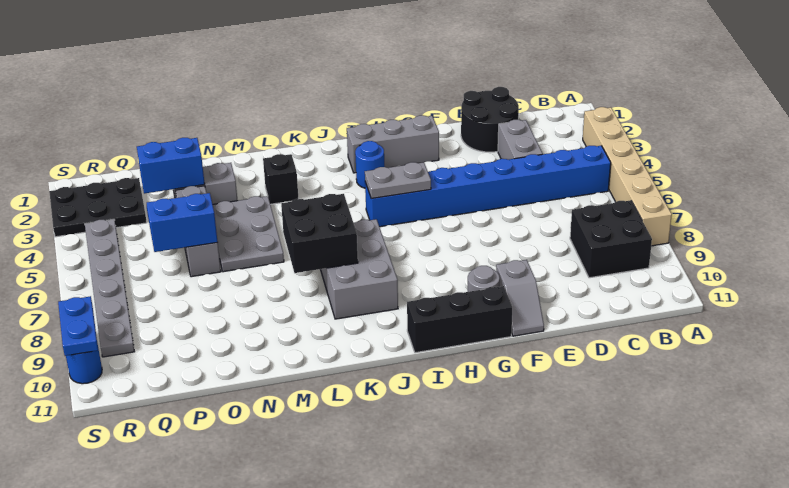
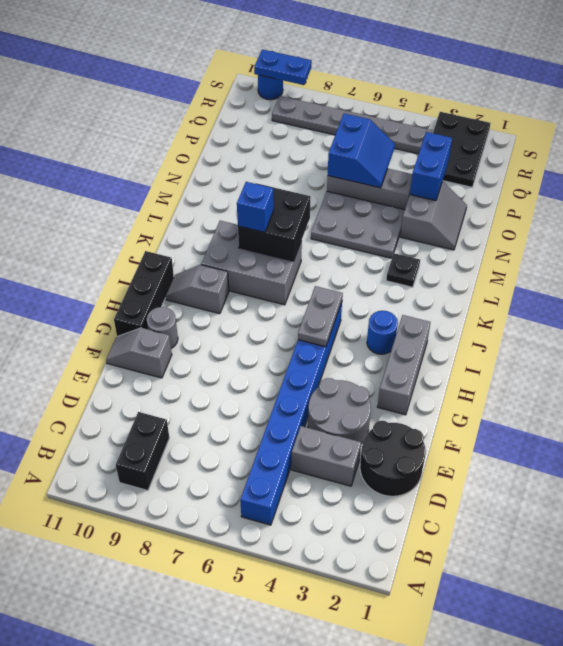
tan brick A3:A8 level 1 -> none
black brick B8:C9 level 1 -> black brick B9:C9 level 1
none -> grey round brick E3:F4 level 1
none -> grey slope I9:I10 level 1 top 9
none -> blue brick K8 level 3
black brick L3 level 1 -> black plate L3 level 1

